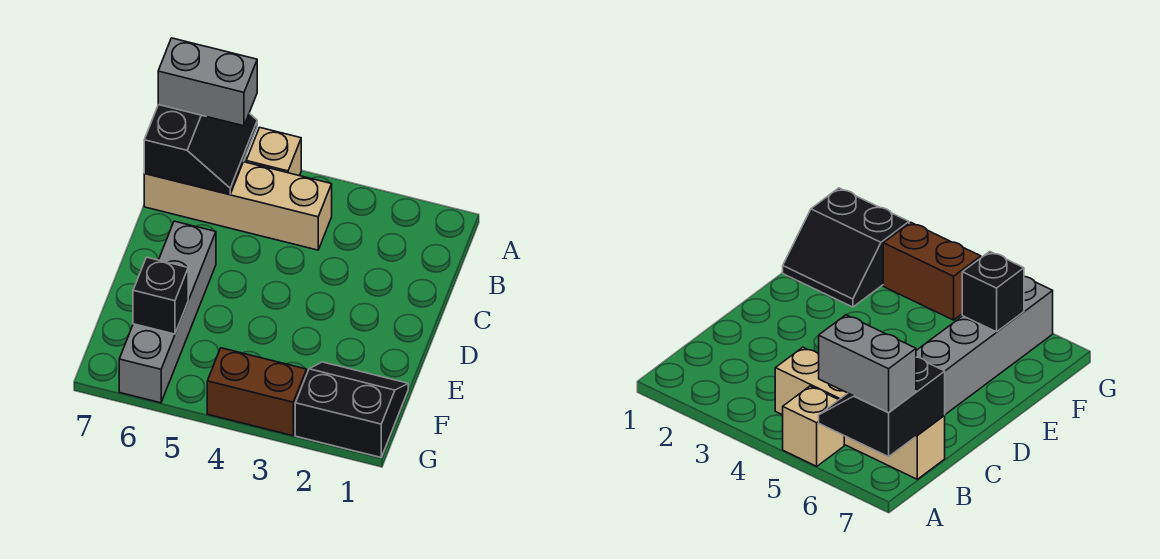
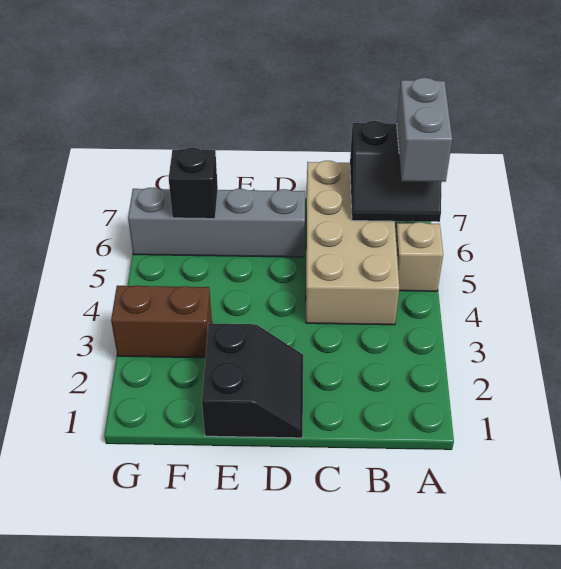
tan brick B4:B7 level 1 -> tan brick B4:C7 level 1
black slope F1:G2 level 1 top G -> black slope D1:E2 level 1 top E
brown brick G3:G4 level 1 -> brown brick F3:G3 level 1

